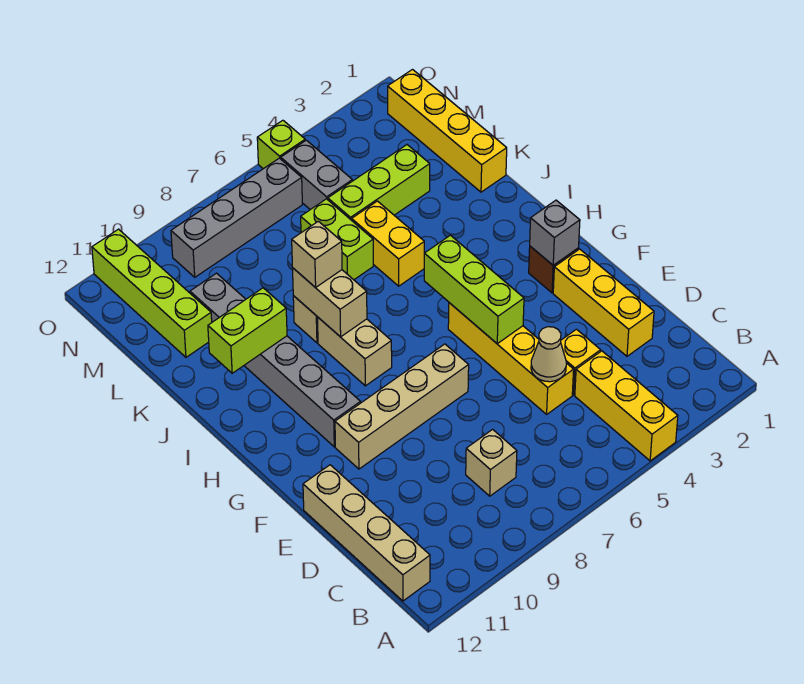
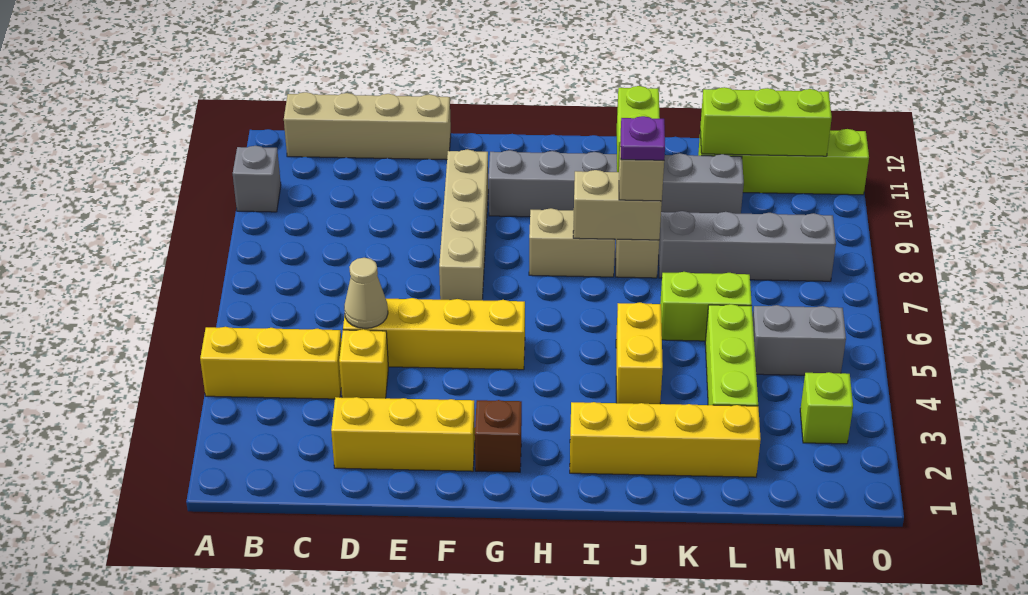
tan brick C8 level 1 -> none
lime brick F5:H5 level 2 -> lime brick L11:N11 level 2
grey brick G2 level 2 -> grey brick A10 level 1
yellow brick J5:K5 level 1 -> yellow brick J4:J5 level 1
none -> purple plate J8 level 4
yellow brick K1:N1 level 1 -> yellow brick I2:L2 level 1
grey brick N6:N9 level 1 -> grey brick K8:N8 level 1
lime brick O5 level 1 -> lime brick N3 level 1

